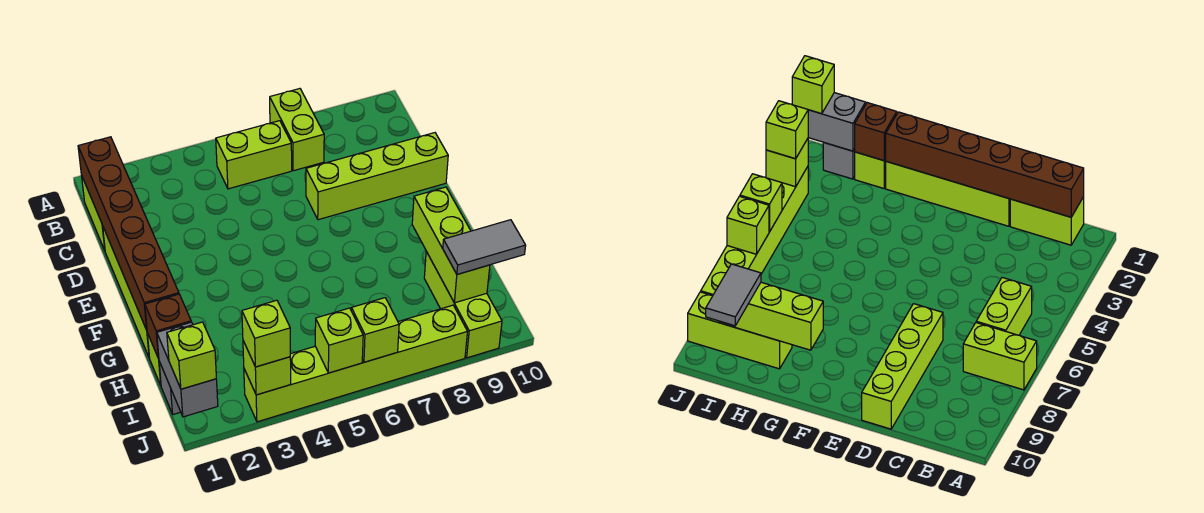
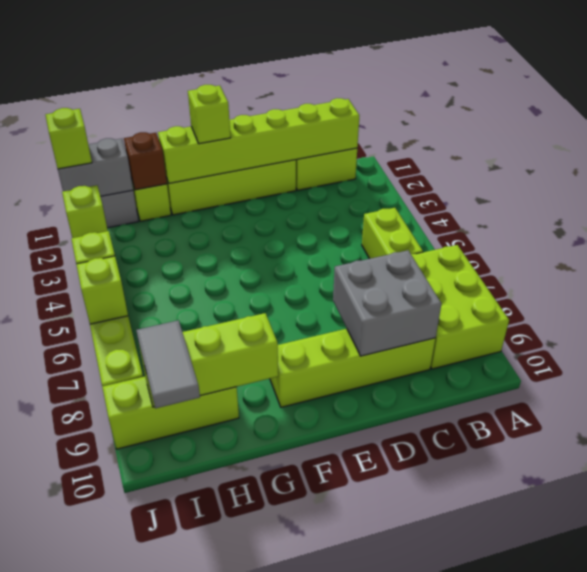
lime brick A7:B7 level 1 -> lime brick A7:B9 level 1
brown brick B1:G1 level 2 -> lime brick B1:G1 level 2
none -> grey brick C8:D9 level 2
lime brick D7:D10 level 1 -> lime brick C9:F9 level 1
lime brick J3 level 3 -> lime brick F1 level 3

